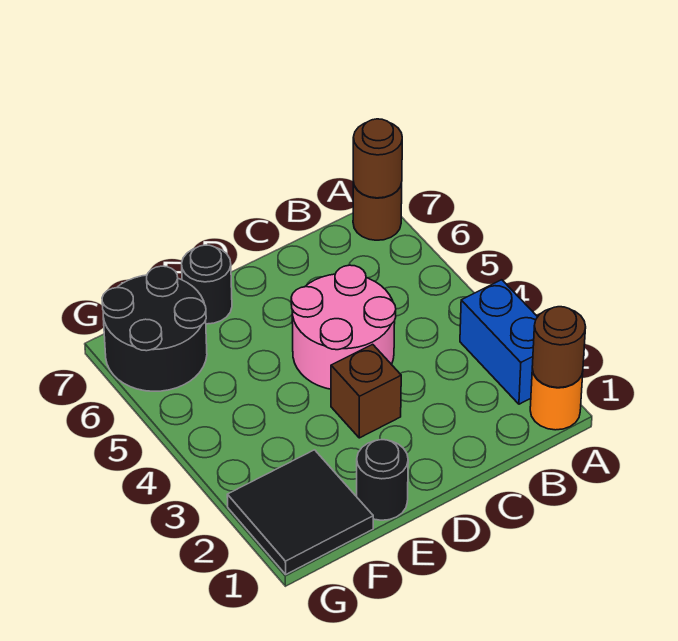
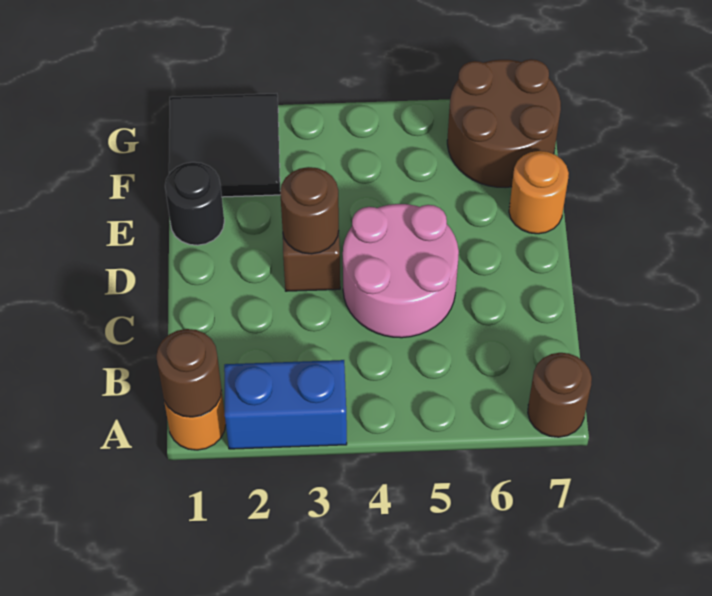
brown round brick A7 level 2 -> brown round brick D3 level 2
black round brick E7 level 1 -> orange round brick E7 level 1
black round brick F6:G7 level 1 -> brown round brick F6:G7 level 1

